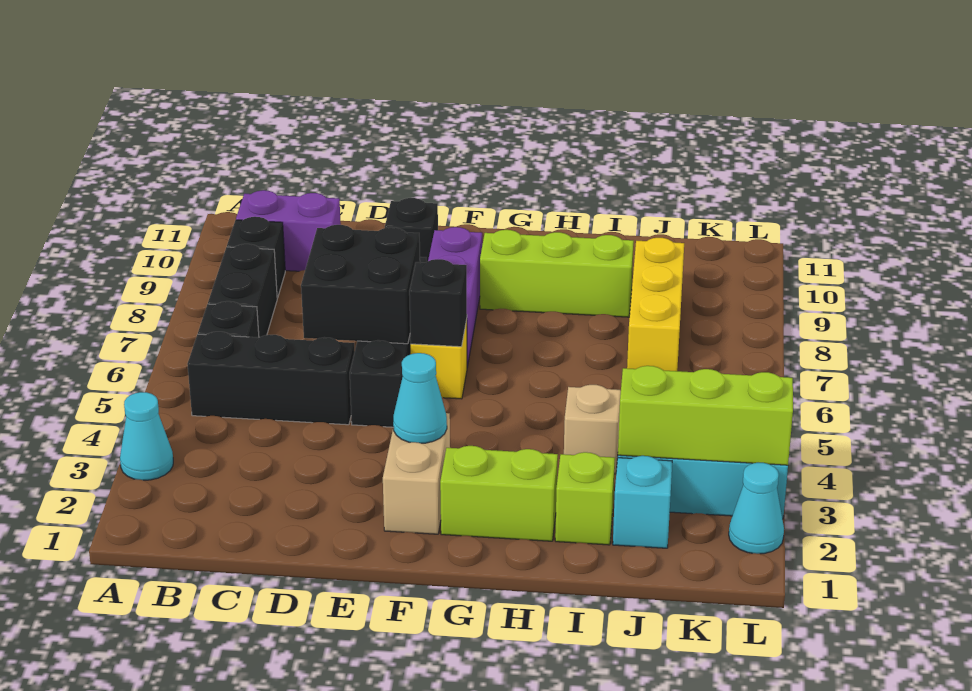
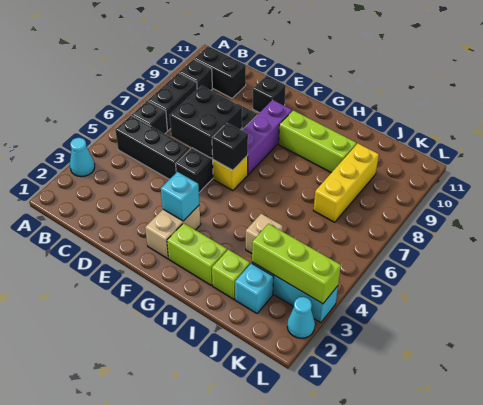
purple brick B10:C10 level 1 -> black brick B10:C10 level 1
cyan cone F3 level 2 -> cyan brick F3 level 2

